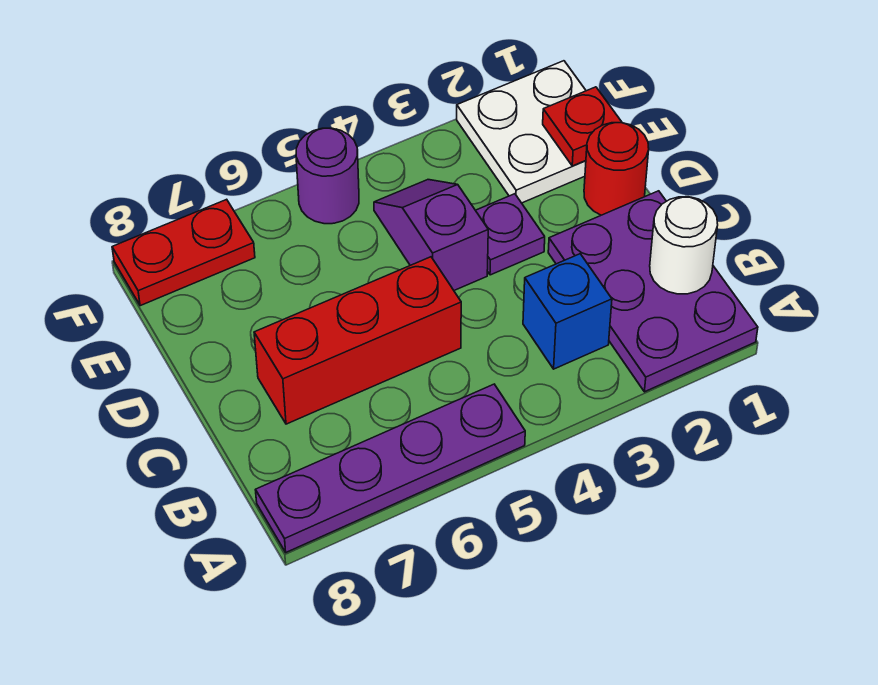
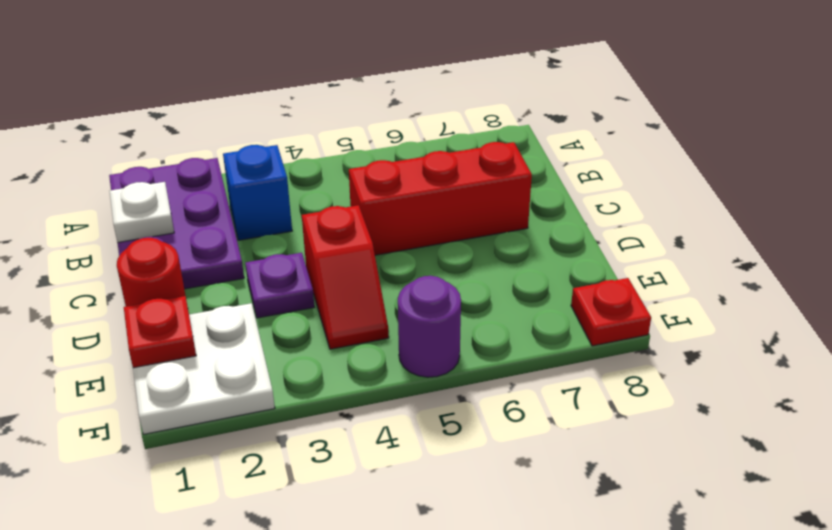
purple plate A5:A8 level 1 -> none
white round brick B1 level 2 -> white plate B1 level 2
purple slope D4:E4 level 1 top D -> red slope D4:E4 level 1 top D
red plate F7:F8 level 1 -> red plate F8 level 1

